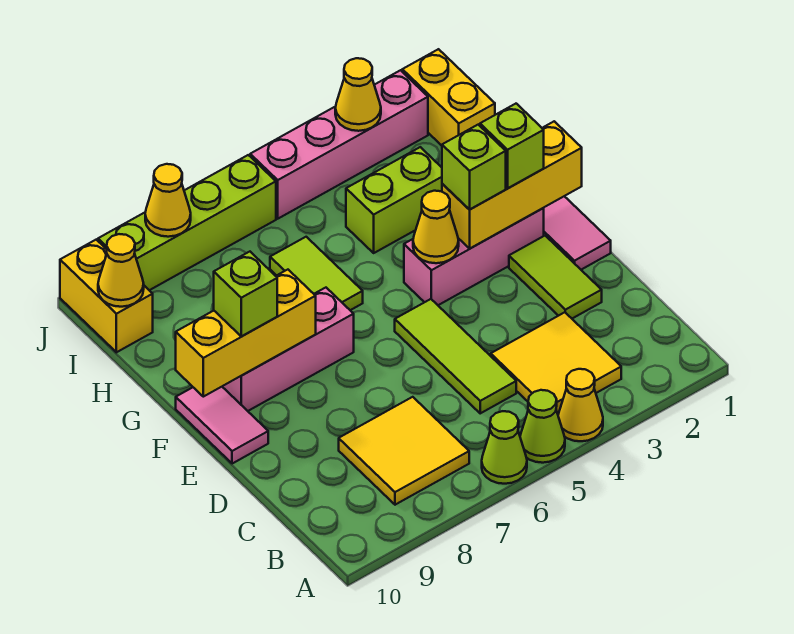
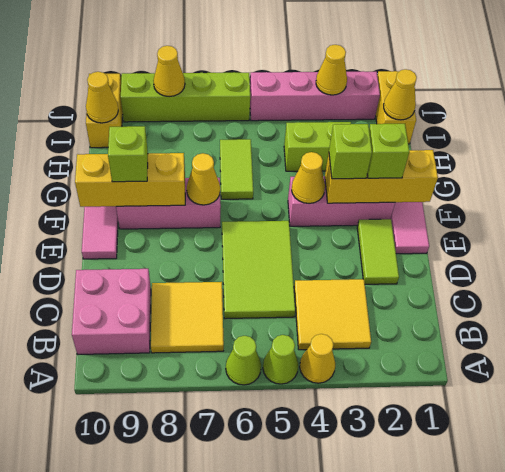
none -> pink brick B9:C10 level 1
lime tile C5:E5 level 1 -> lime tile C5:E6 level 1
none -> yellow cone F7 level 2
none -> yellow cone I1 level 2

